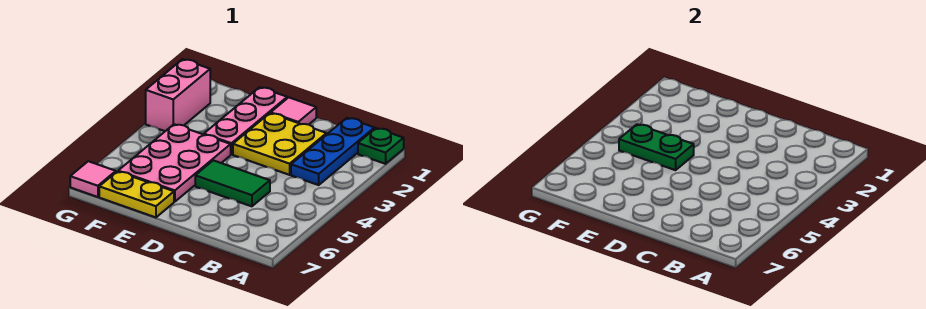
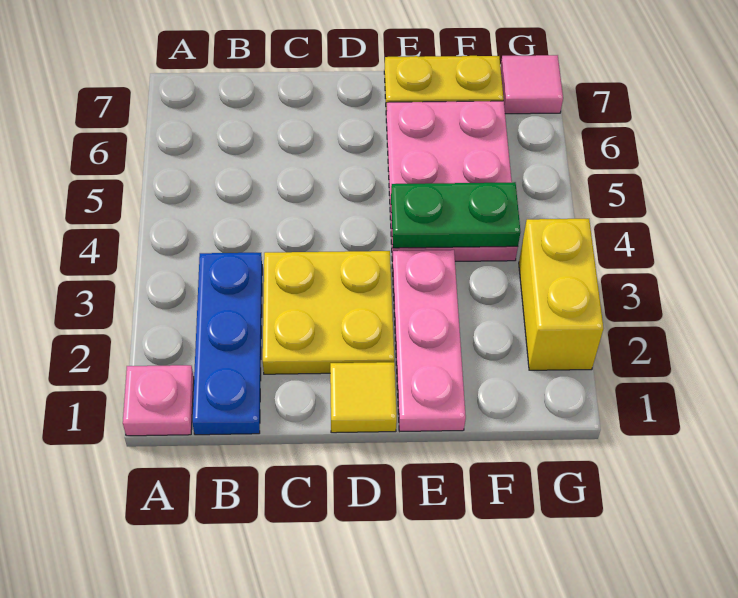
green plate A1 level 1 -> pink plate A1 level 1
green tile C5:D5 level 1 -> none
pink tile D1 level 1 -> yellow tile D1 level 1
pink brick G2:G3 level 1 -> yellow brick G2:G3 level 1

